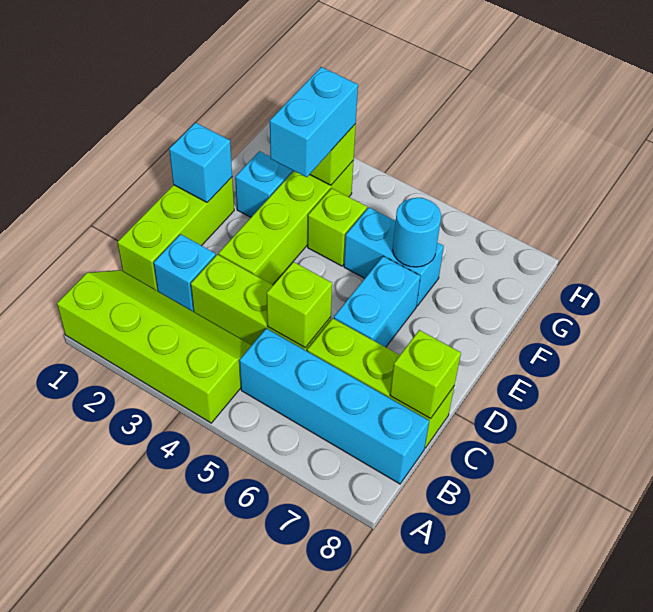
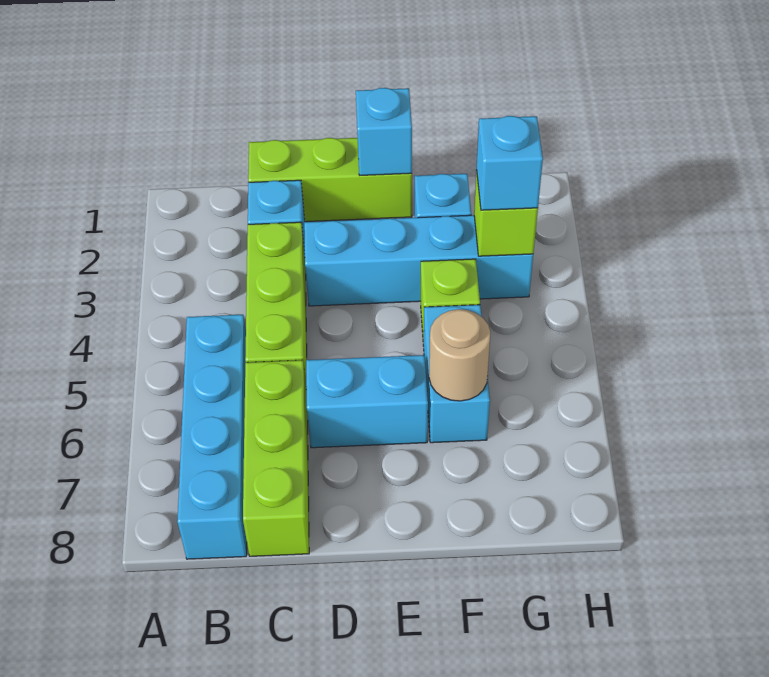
lime slope A1:B4 level 1 top A -> none
lime brick C5 level 2 -> none
lime brick C8 level 2 -> none
lime brick D3:G3 level 1 -> cyan brick D3:G3 level 1
cyan brick F3:G3 level 3 -> cyan brick G3 level 3
cyan round brick F6 level 2 -> tan round brick F6 level 2

